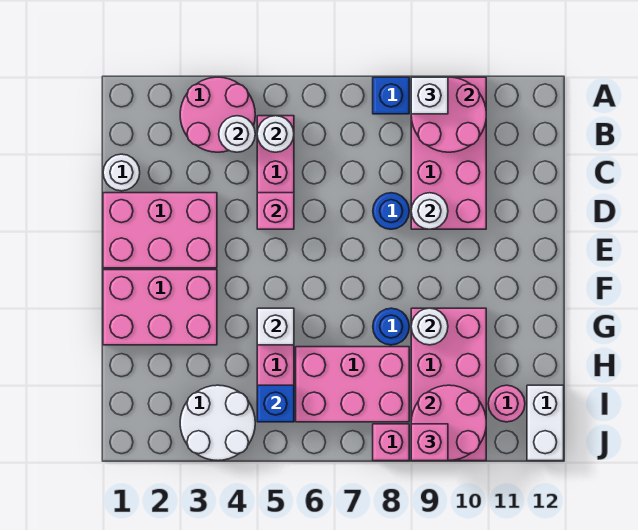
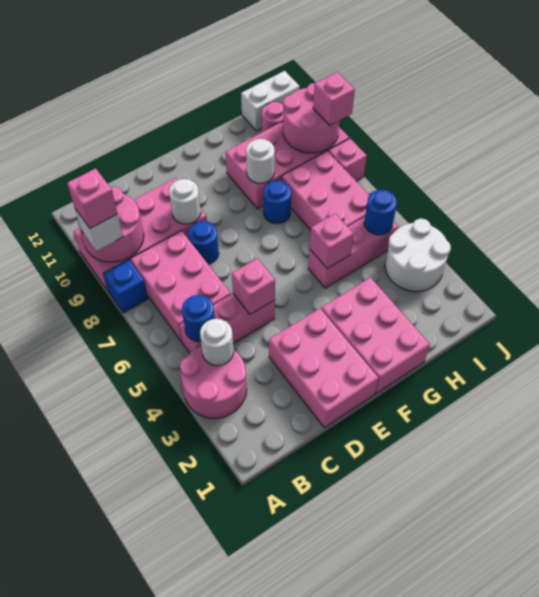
none -> pink brick A9 level 4
white round brick B5 level 2 -> blue round brick B5 level 2
none -> pink brick B6:C8 level 1
white round brick C1 level 1 -> none
white brick G5 level 2 -> pink brick G5 level 2
blue brick I5 level 2 -> blue round brick I5 level 2

